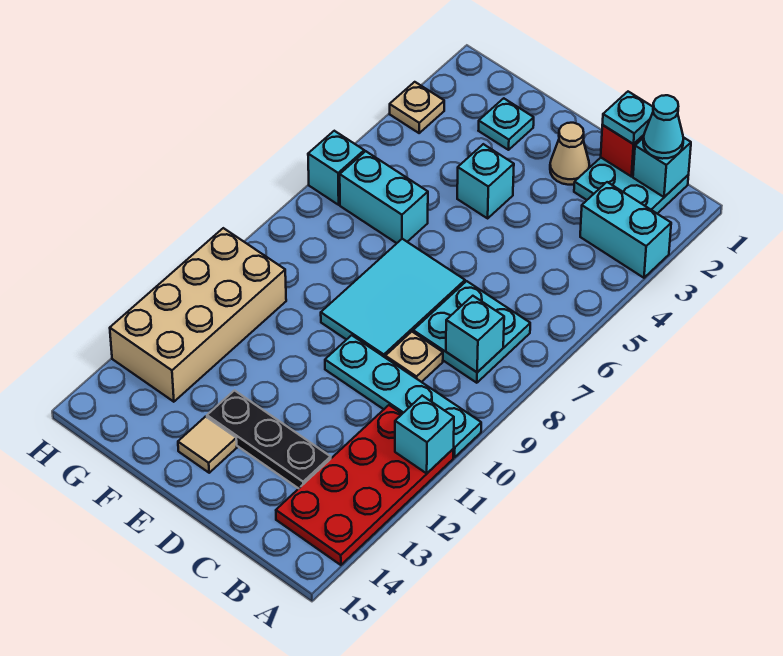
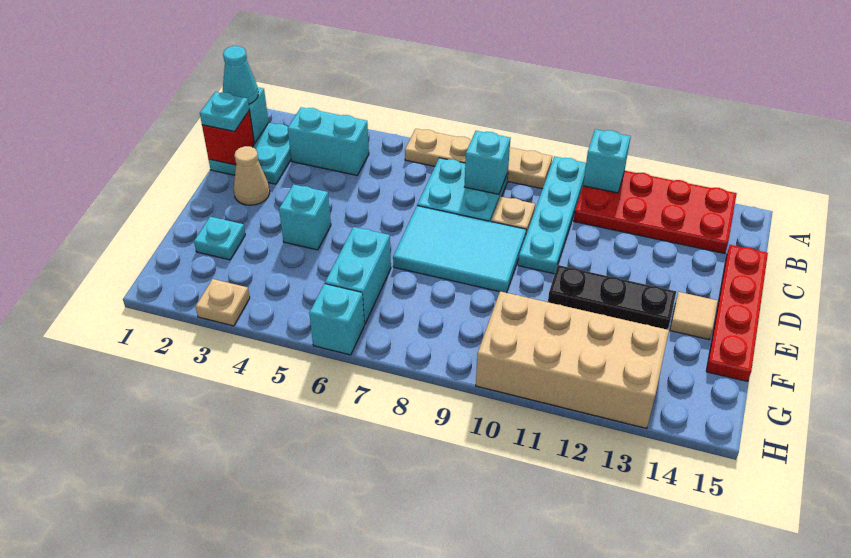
cyan brick A3:B3 level 1 -> cyan brick B3:B4 level 1
none -> tan plate A6:A9 level 1
black plate C13:E13 level 1 -> black plate E11:E13 level 1
none -> red plate C15:F15 level 1

